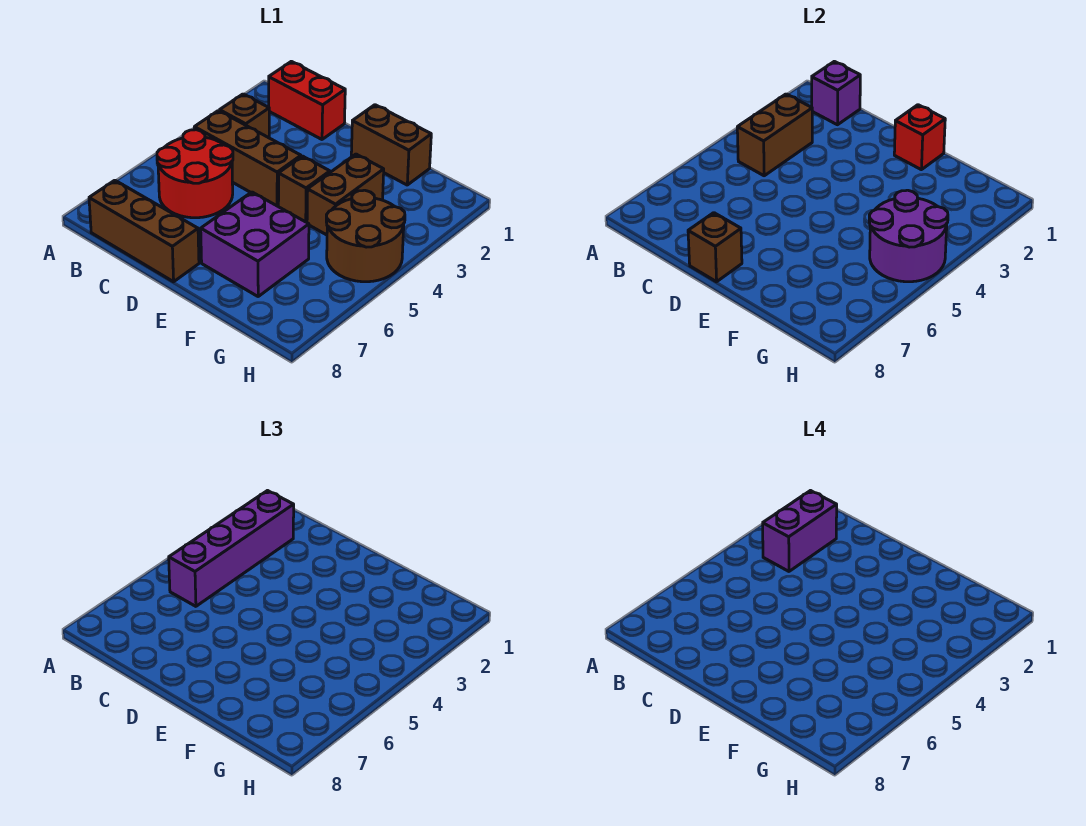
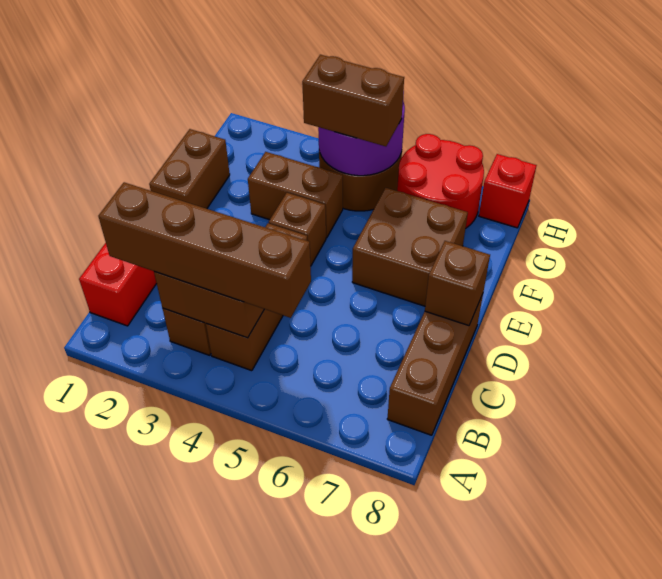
purple brick B1 level 2 -> none
purple brick B2:B5 level 3 -> brown brick B2:B5 level 3
purple brick B2:B3 level 4 -> none
red round brick B5:C6 level 1 -> red round brick G6:H7 level 1
red brick E1 level 2 -> red brick H8 level 1
purple brick E6:F7 level 1 -> brown brick E6:F7 level 1
none -> brown brick G4:G5 level 3

